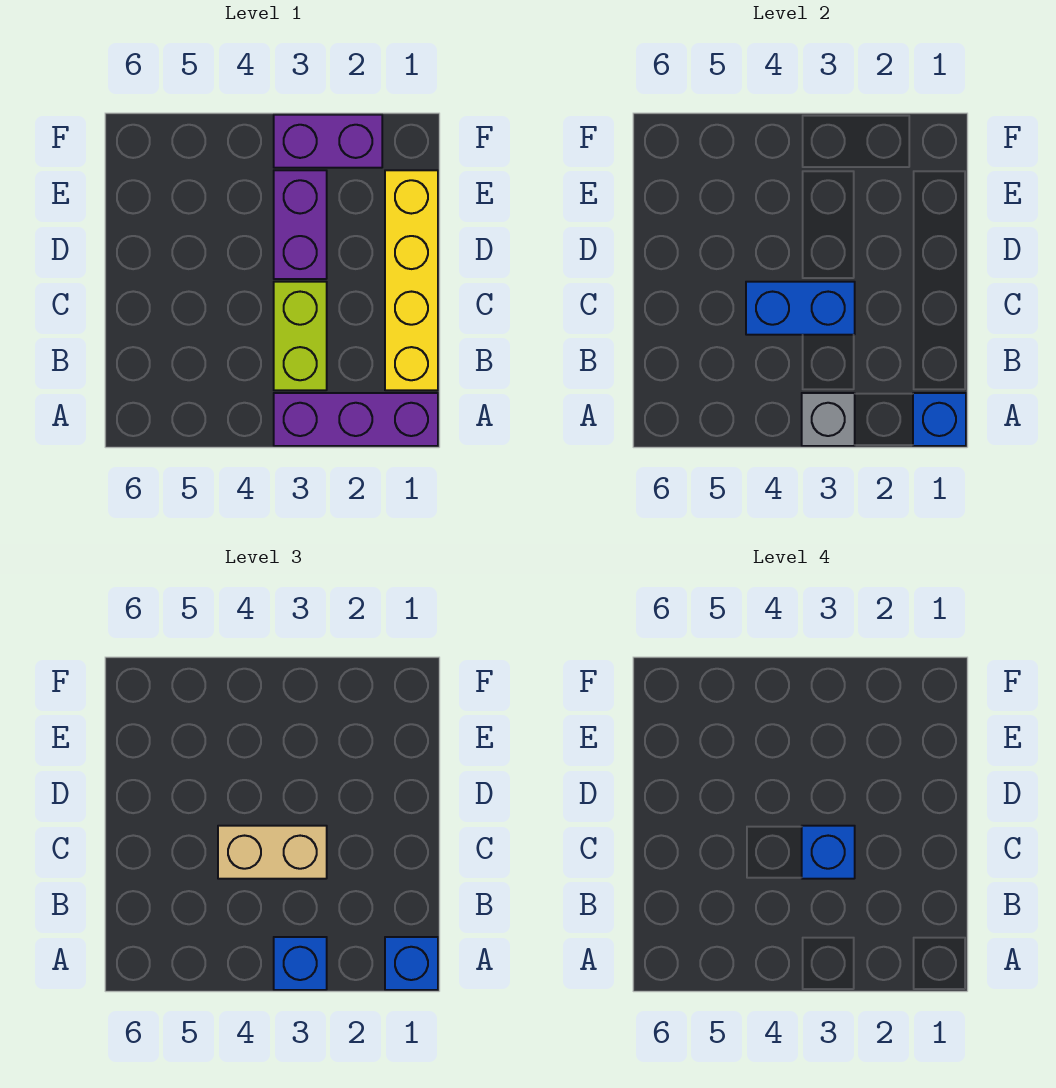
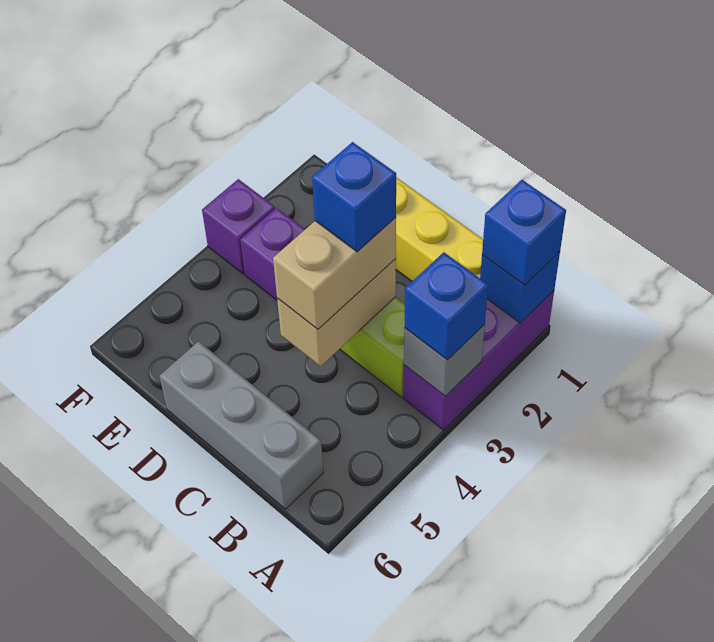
none -> grey brick B6:D6 level 1
blue brick C3:C4 level 2 -> tan brick C3:C4 level 2
purple brick F2:F3 level 1 -> purple brick F3 level 1

